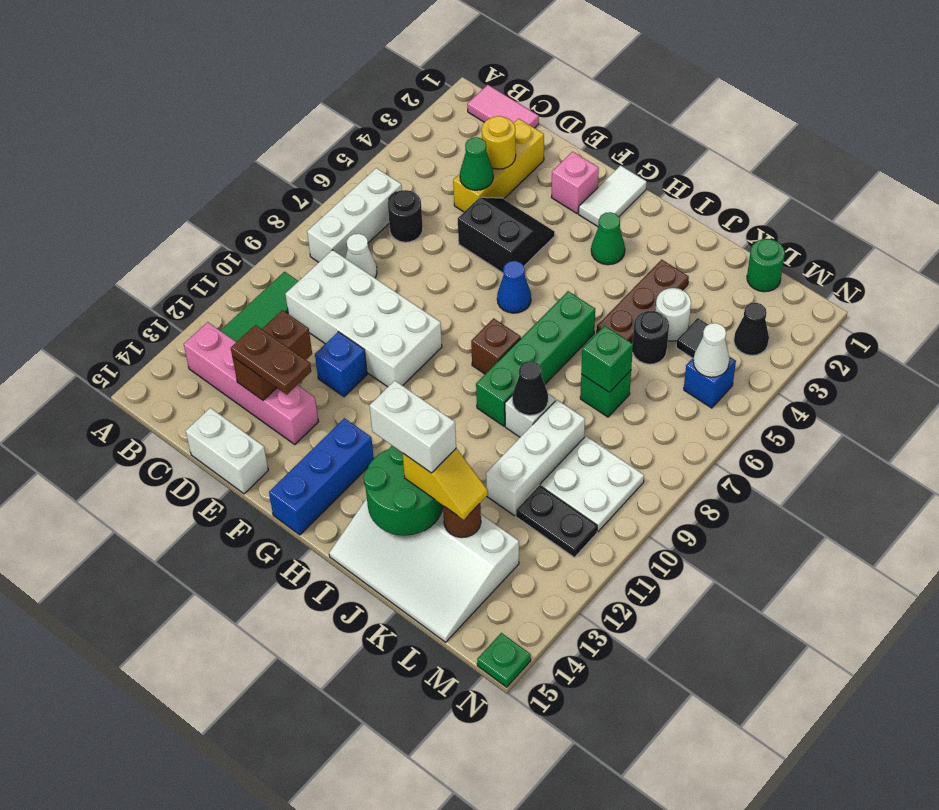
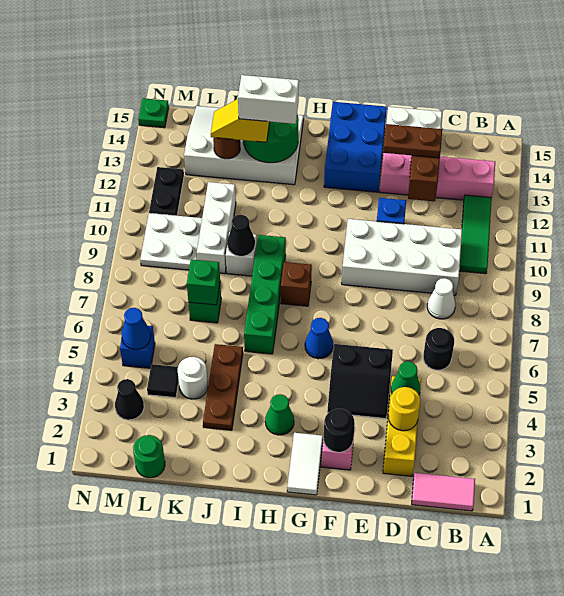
white brick B6:B8 level 1 -> none
blue brick G13:G15 level 1 -> blue brick F13:G15 level 1
black round brick K5 level 1 -> black round brick F2 level 2
black plate L11:M11 level 1 -> black plate M11:M12 level 1
white cone M5 level 2 -> blue cone M5 level 2

